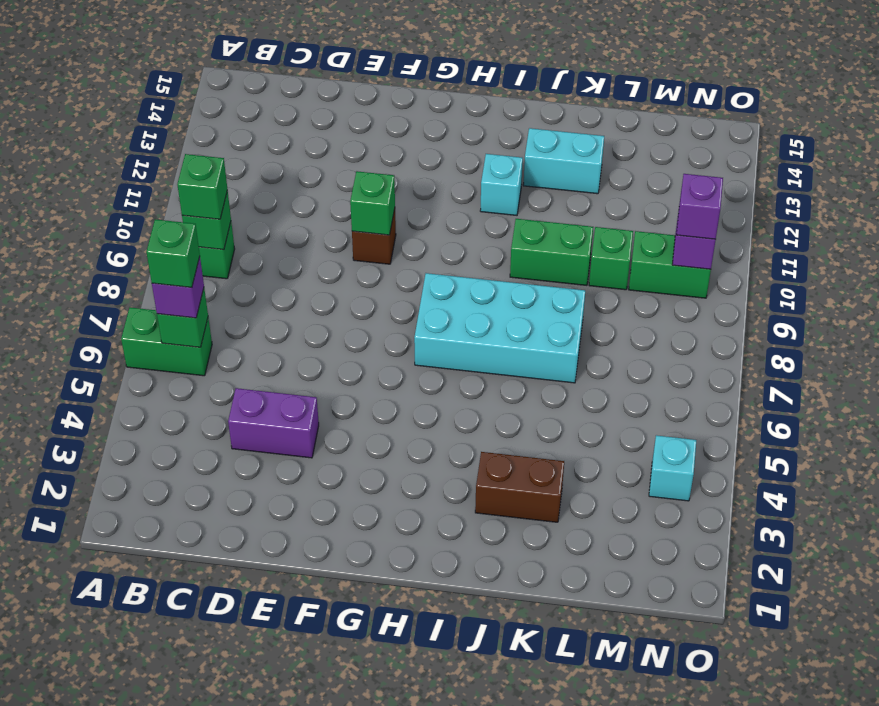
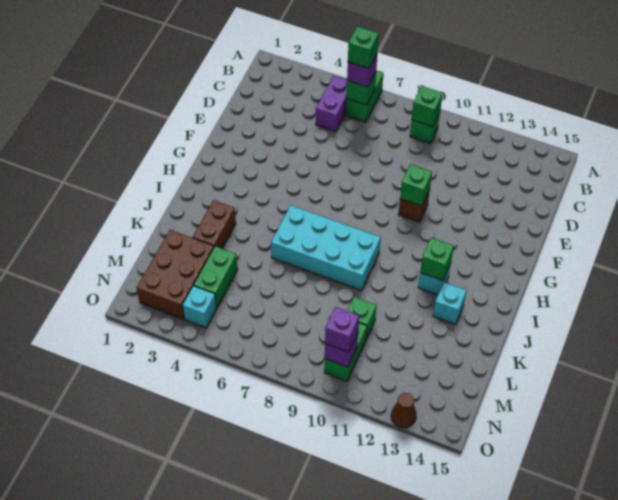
green brick B9 level 3 -> green brick I12 level 2
purple brick D4:E4 level 1 -> purple brick B5:C5 level 1
cyan brick H7:K8 level 1 -> cyan brick I6:J9 level 1
green brick J10:K10 level 1 -> green brick L4:M4 level 1
cyan brick J13:K13 level 1 -> cyan brick J13 level 1
none -> brown brick L2:N3 level 1
none -> brown cone O13 level 1

